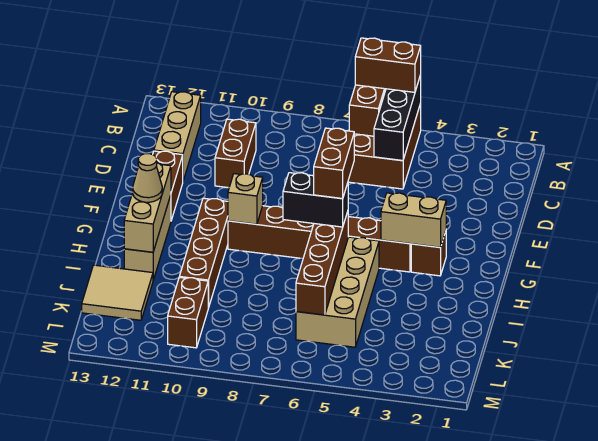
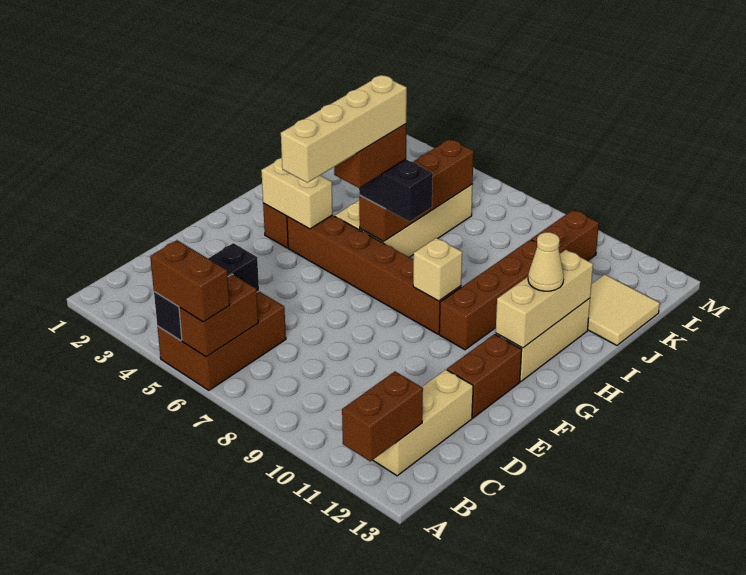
brown brick C10:D10 level 1 -> brown brick A12:B12 level 2
none -> tan brick E6:H6 level 5

